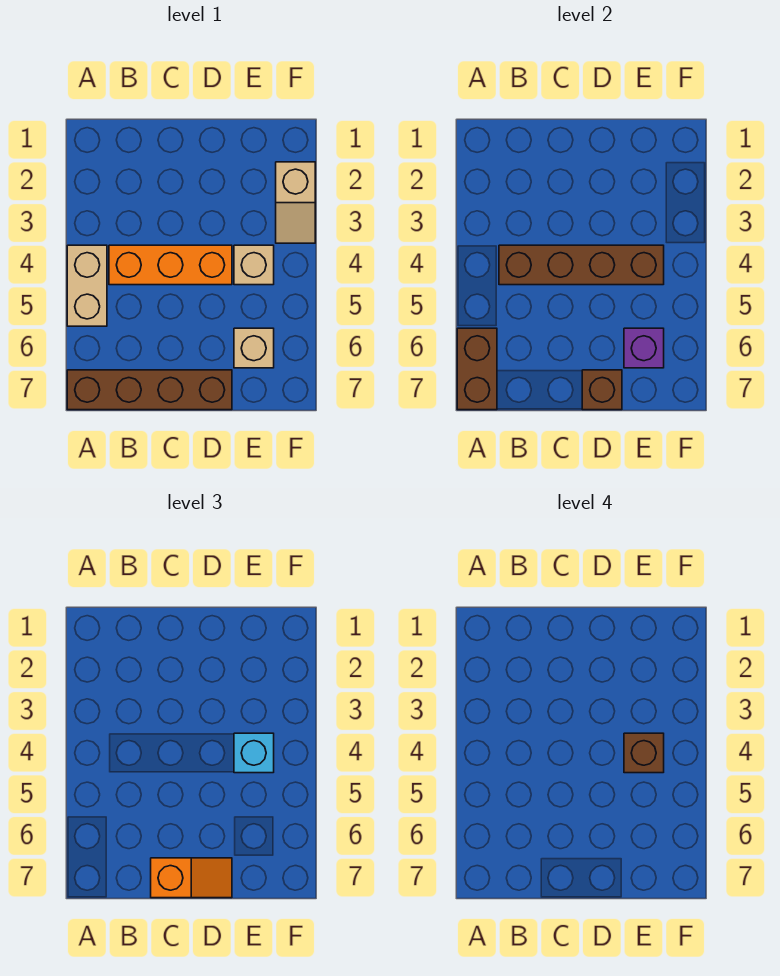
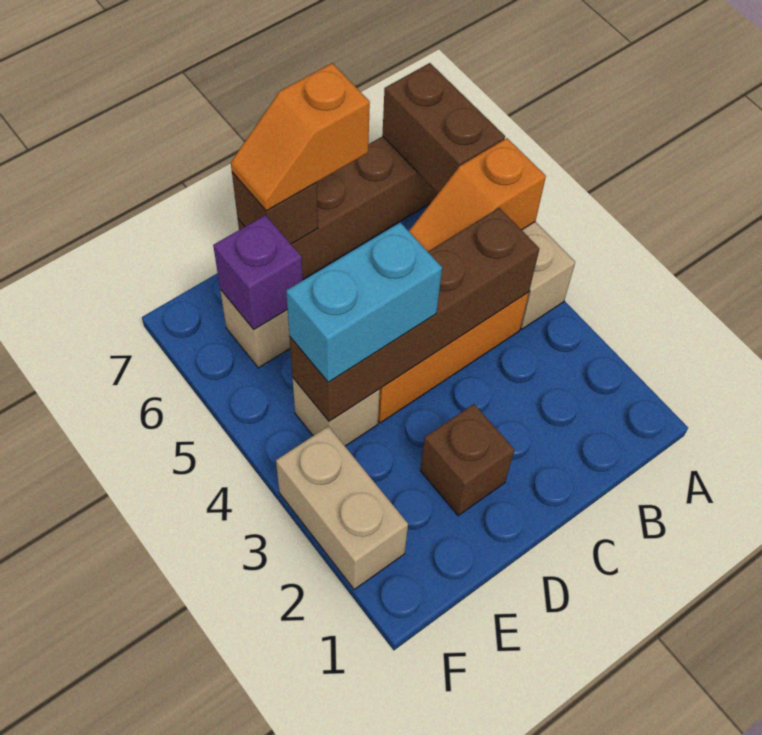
none -> orange slope A5:B5 level 2 top A
cyan brick E4 level 3 -> cyan brick D4:E4 level 3
brown brick E4 level 4 -> brown brick D2 level 1
tan slope F2:F3 level 1 top 2 -> tan brick F2:F3 level 1

